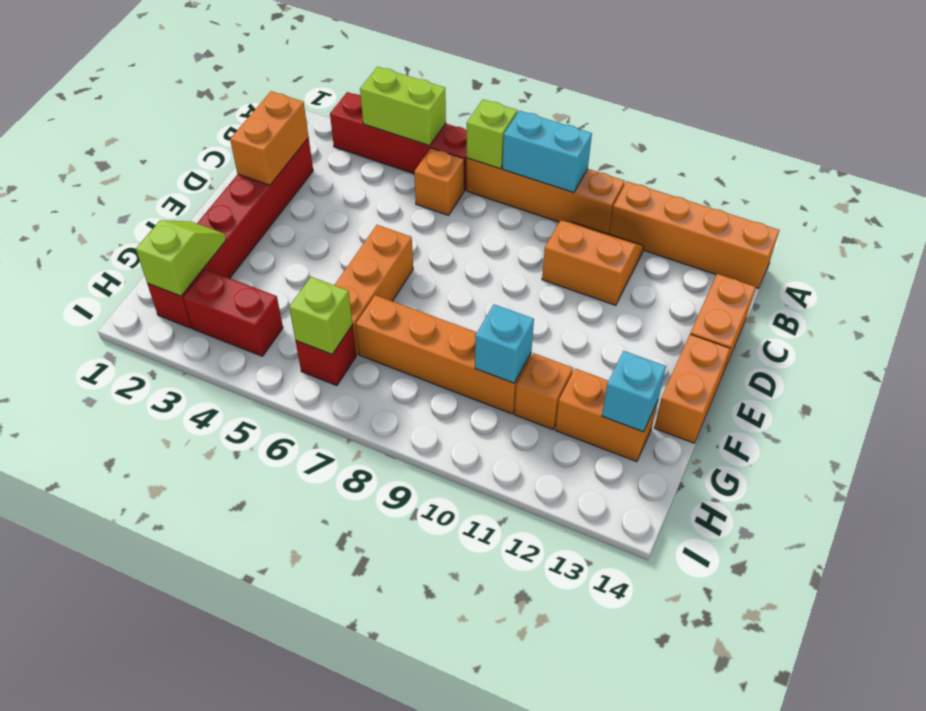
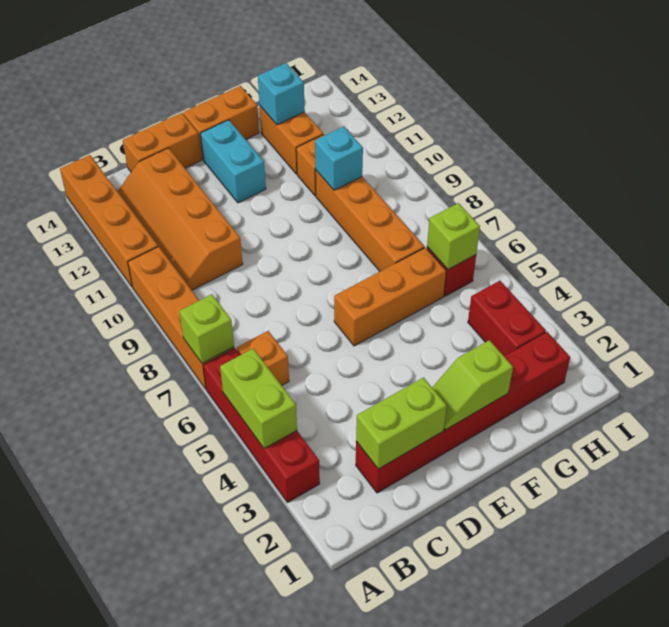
cyan brick A8:A9 level 2 -> cyan brick E12:E13 level 1
orange slope B10:C11 level 1 top C -> orange slope B10:C13 level 1 top C
orange brick C2:D2 level 2 -> lime brick C2:D2 level 2
lime slope G2:H2 level 2 top H -> lime slope E2:F2 level 2 top F

